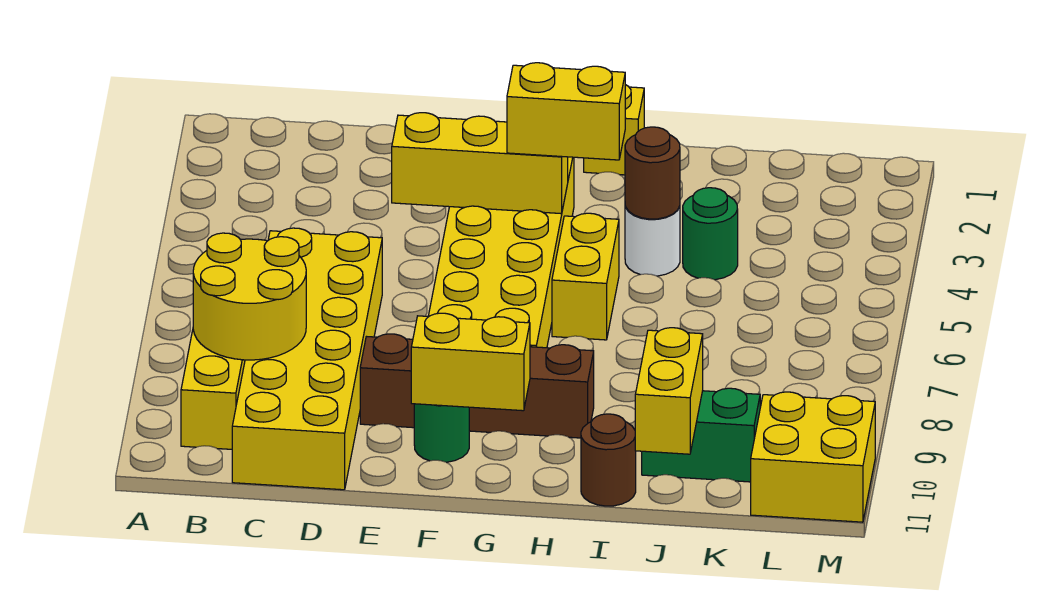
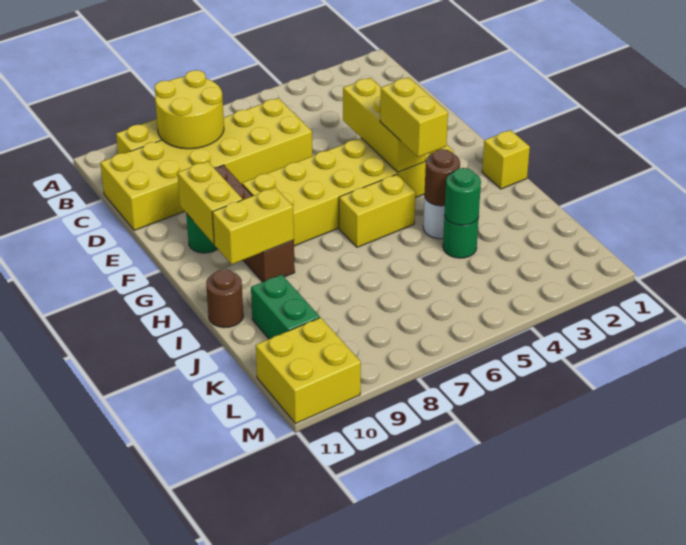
none -> green round brick J4 level 2
yellow brick J10:J11 level 2 -> yellow brick H9:H10 level 2

